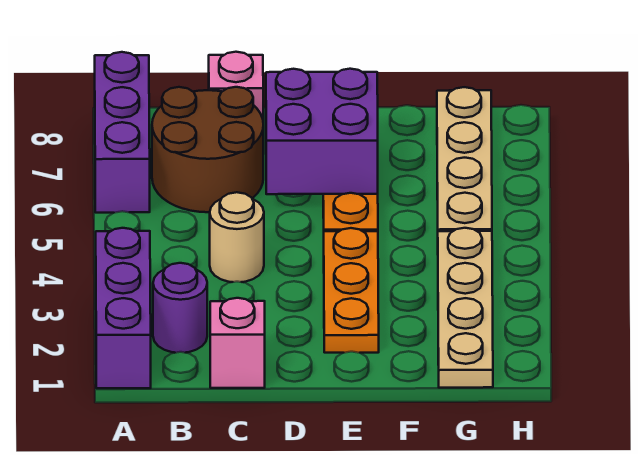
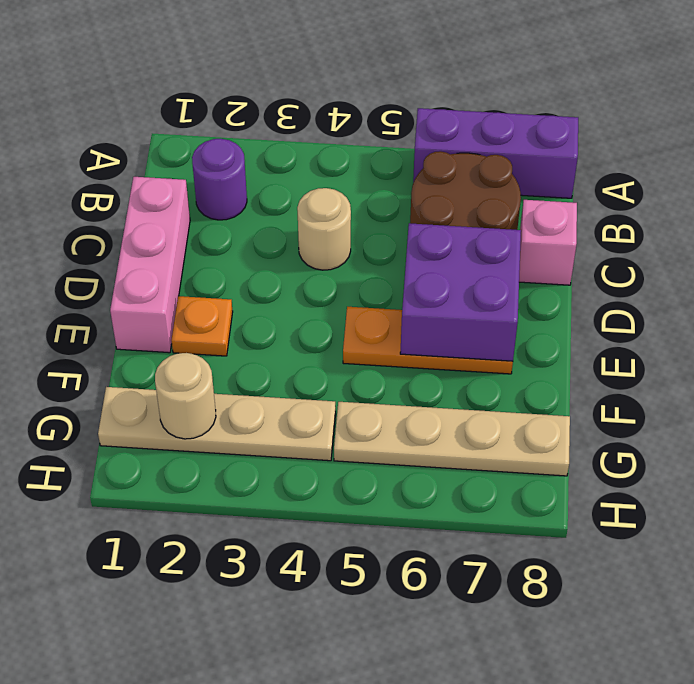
purple brick A1:A3 level 1 -> none
pink brick C1 level 1 -> pink brick C1:E1 level 1
orange plate E2:E4 level 1 -> orange plate E2 level 1
none -> tan round brick G2 level 2

